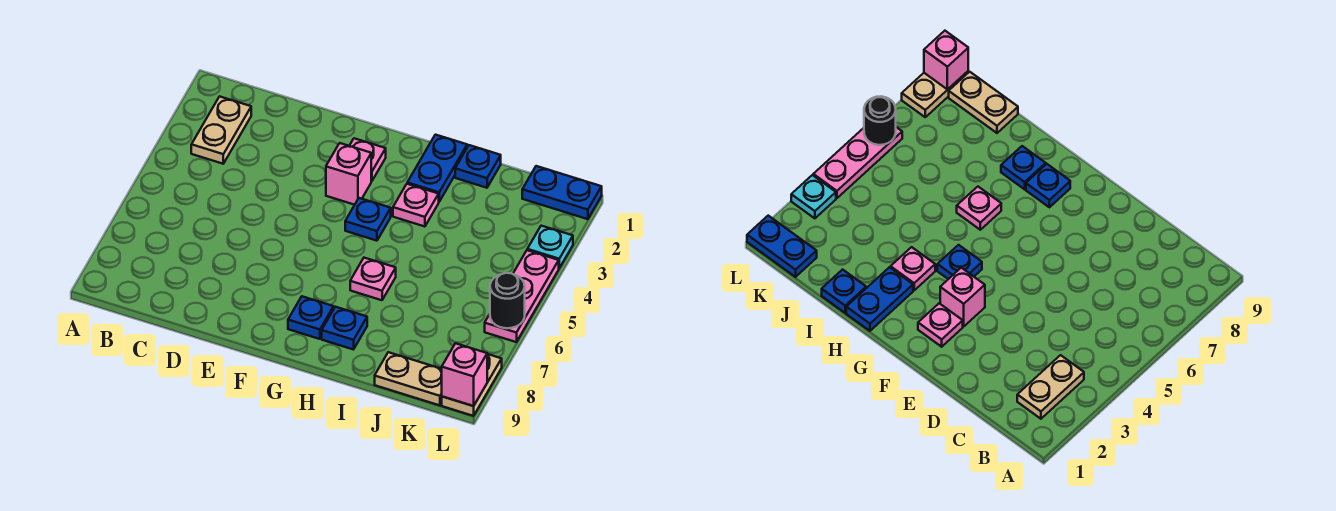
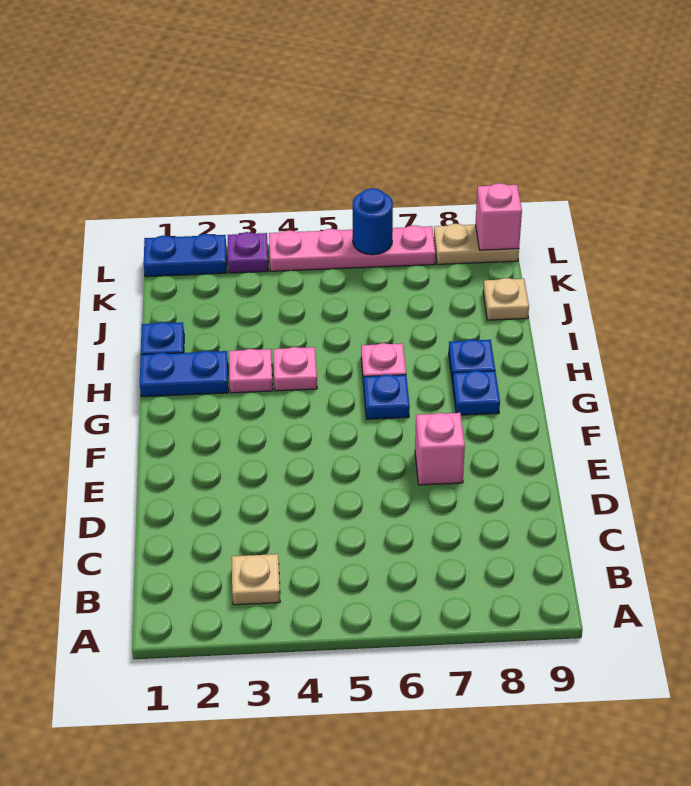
tan plate B2:B3 level 1 -> tan plate B3 level 1
pink plate F2 level 1 -> pink plate H4 level 1
pink brick F3 level 1 -> pink brick E7 level 1
blue plate G4 level 1 -> blue plate G6 level 1
tan plate J9:K9 level 1 -> tan plate J9 level 1
blue plate K1:L1 level 1 -> blue plate L1:L2 level 1
cyan plate L3 level 1 -> purple plate L3 level 1
pink plate L4:L6 level 1 -> pink plate L4:L7 level 1
black round brick L6 level 2 -> blue round brick L6 level 2

